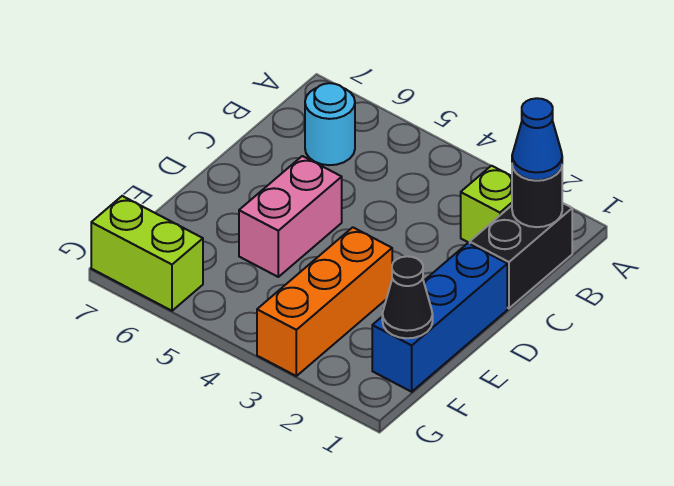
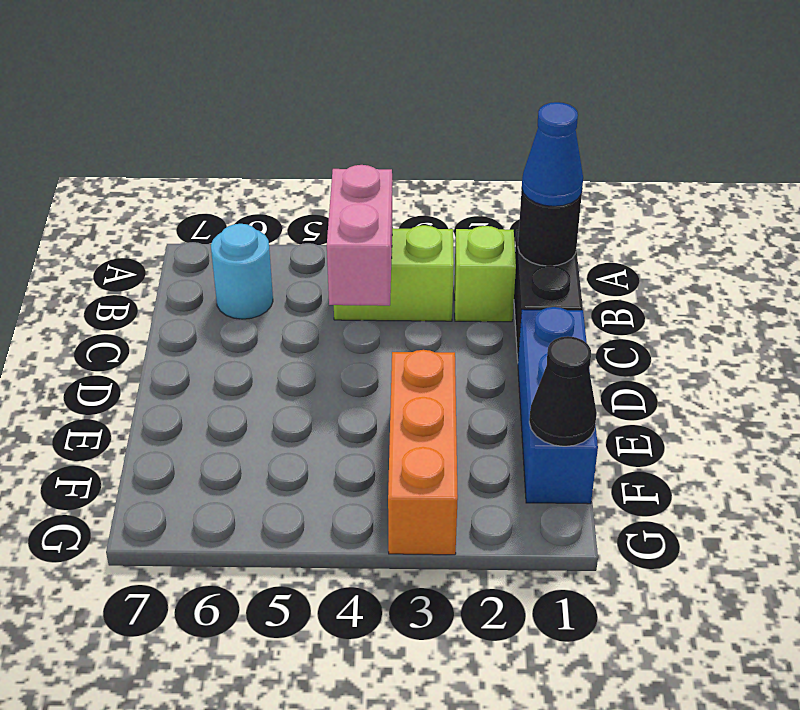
pink brick D5:E5 level 1 -> pink brick B4:C4 level 2
lime brick G6:G7 level 1 -> lime brick B3:B4 level 1

